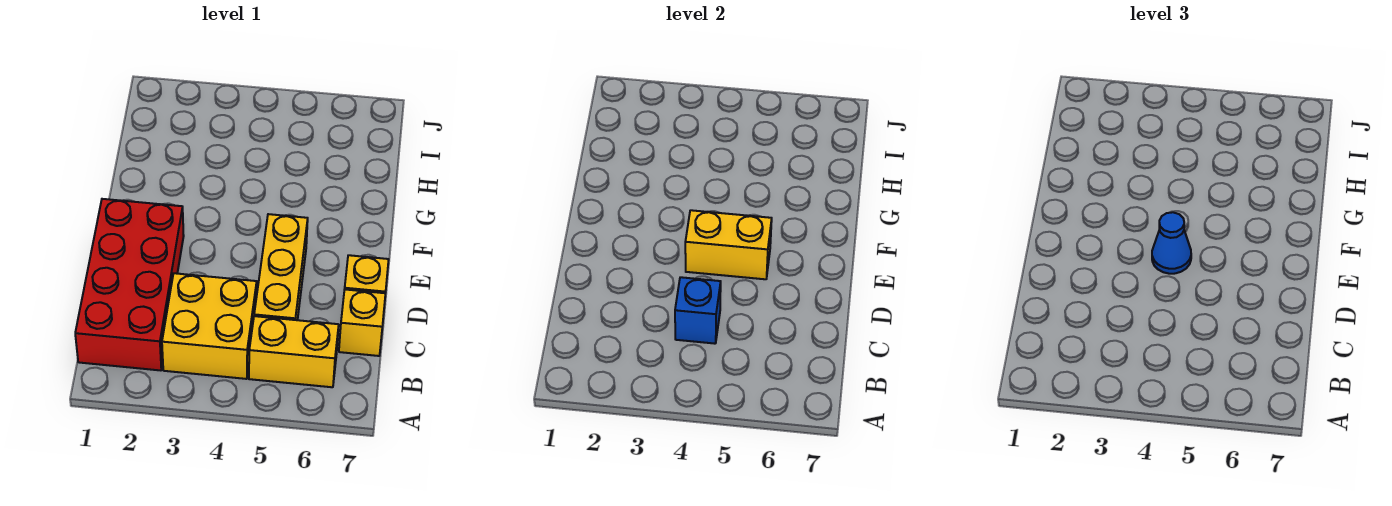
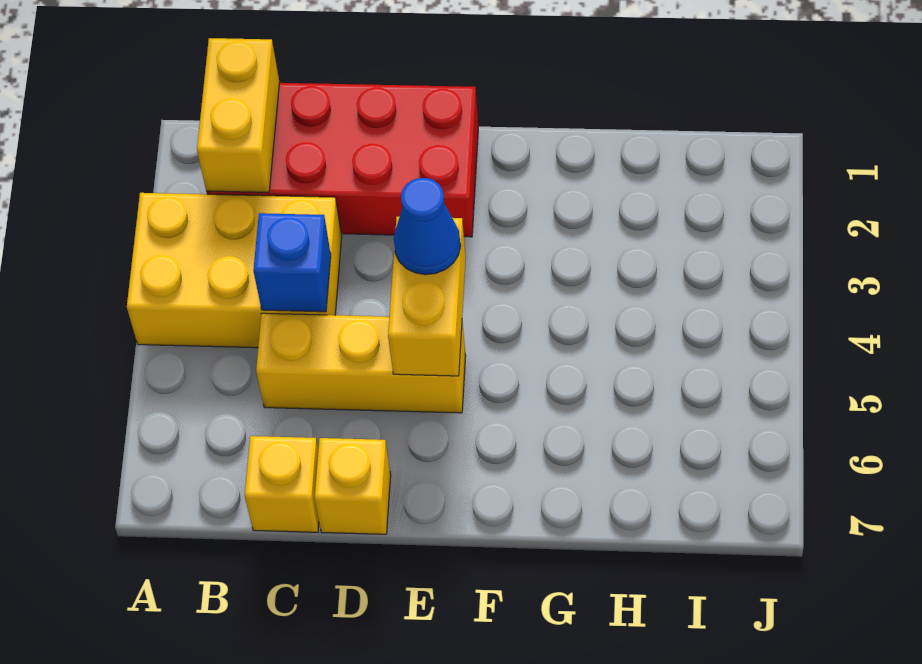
yellow brick B3:C4 level 1 -> yellow brick A3:C4 level 1
yellow brick B5:B6 level 1 -> yellow brick B1:B2 level 2

